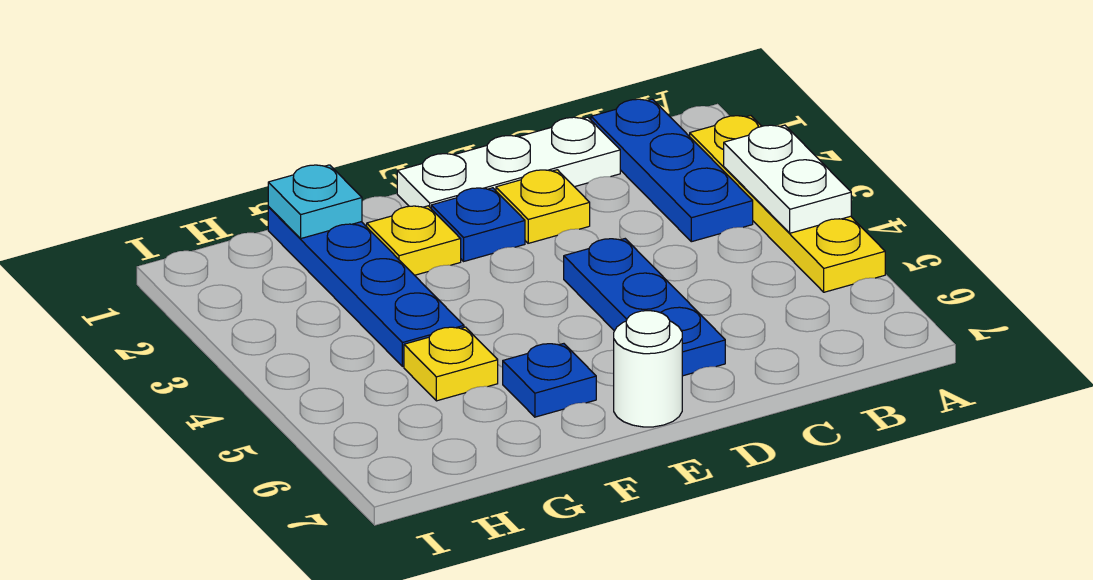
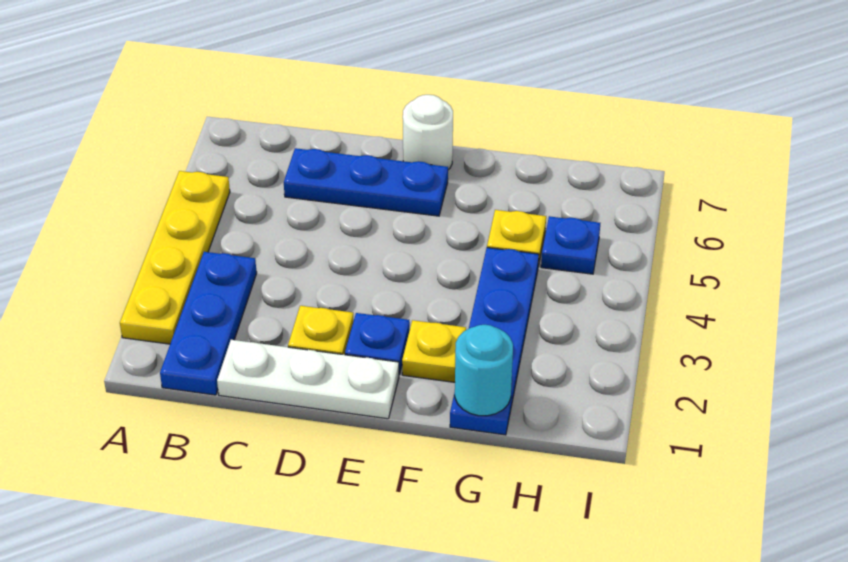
white plate A3:A4 level 2 -> none
blue plate D4:D6 level 1 -> blue plate C6:E6 level 1
blue plate F6 level 1 -> blue plate H5 level 1
cyan plate G1 level 2 -> cyan round brick G1 level 2

